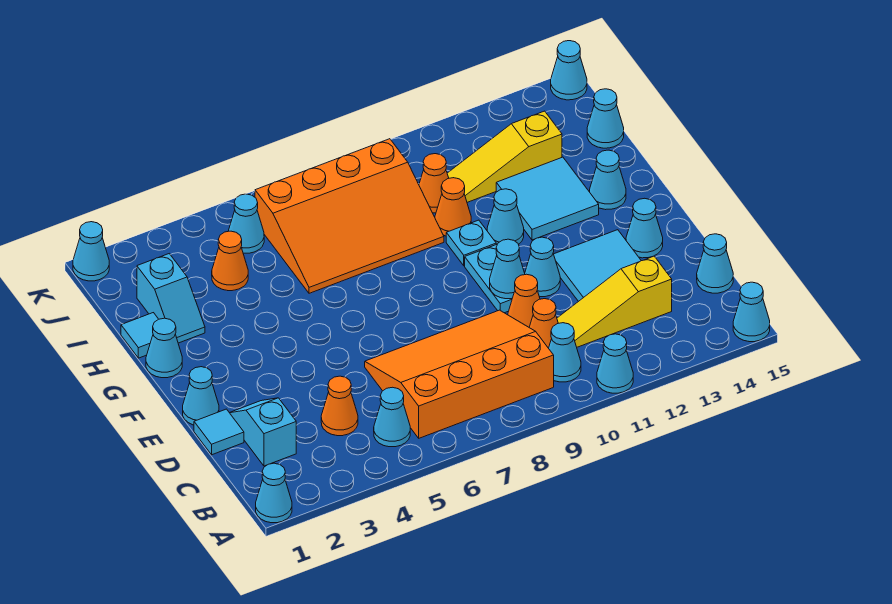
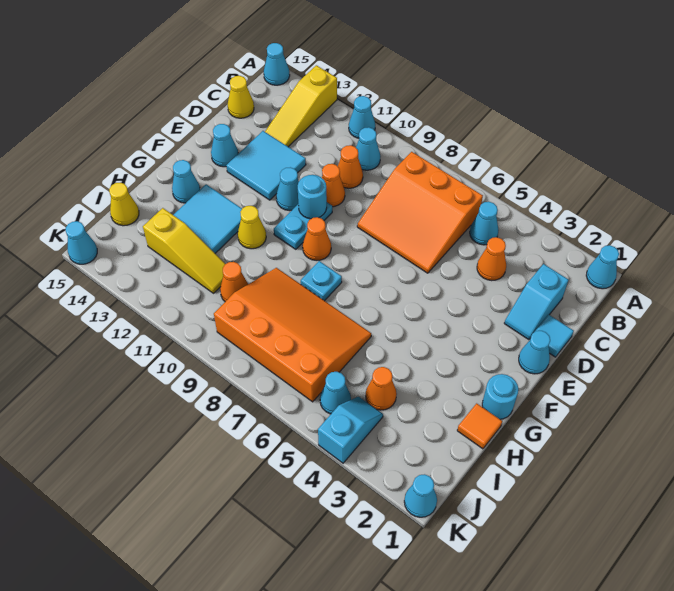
orange slope B6:D9 level 1 top B -> orange slope B6:D8 level 1 top B
yellow slope C11:C13 level 1 top 13 -> yellow slope A13:C13 level 1 top A
cyan cone C15 level 1 -> yellow cone C15 level 1
cyan cone E10 level 2 -> cyan round brick E10 level 2
cyan cone G1 level 1 -> cyan round brick G1 level 1
cyan plate G10 level 1 -> cyan plate G8 level 1
cyan cone G11 level 1 -> yellow cone G11 level 1
cyan tile H1 level 1 -> orange tile H1 level 1
cyan slope H2:I2 level 1 top I -> cyan slope J4:K4 level 1 top K
orange cone H10 level 1 -> orange cone F9 level 1
cyan cone I15 level 1 -> yellow cone I15 level 1

